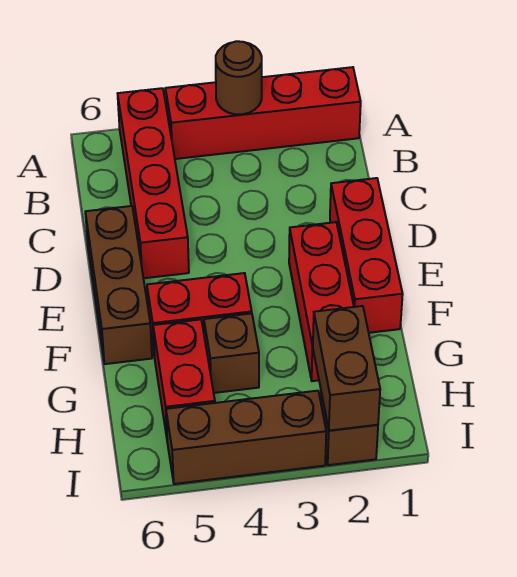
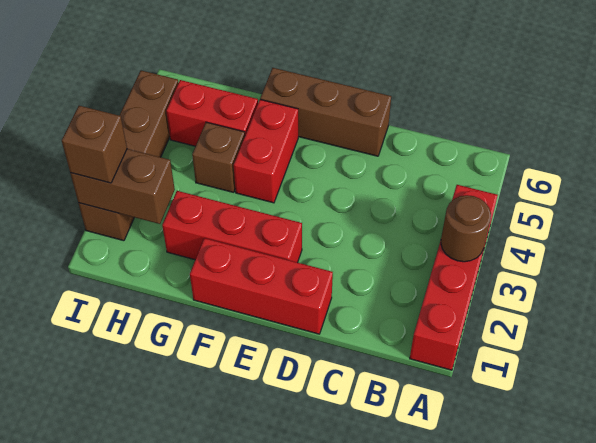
red brick A5:D5 level 1 -> none
none -> brown brick I2 level 3

